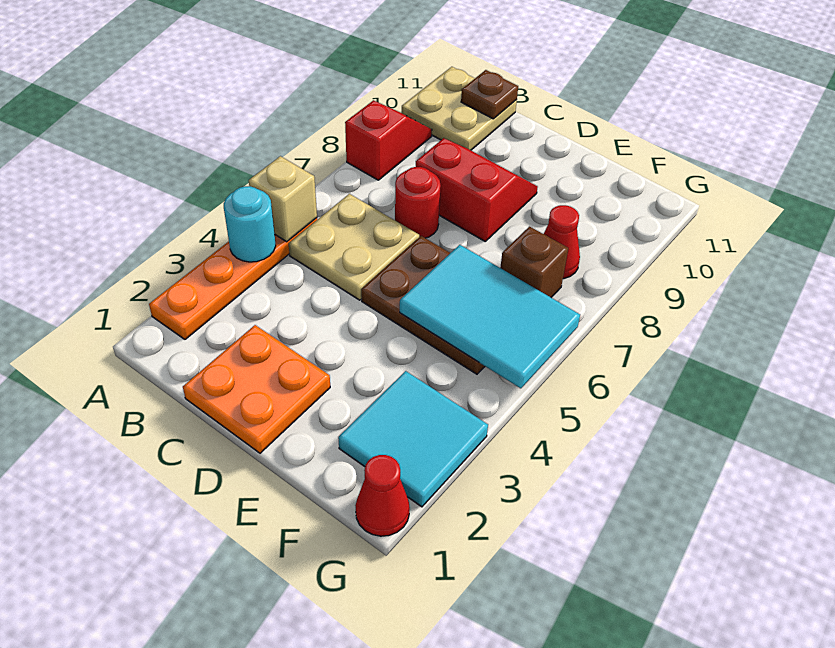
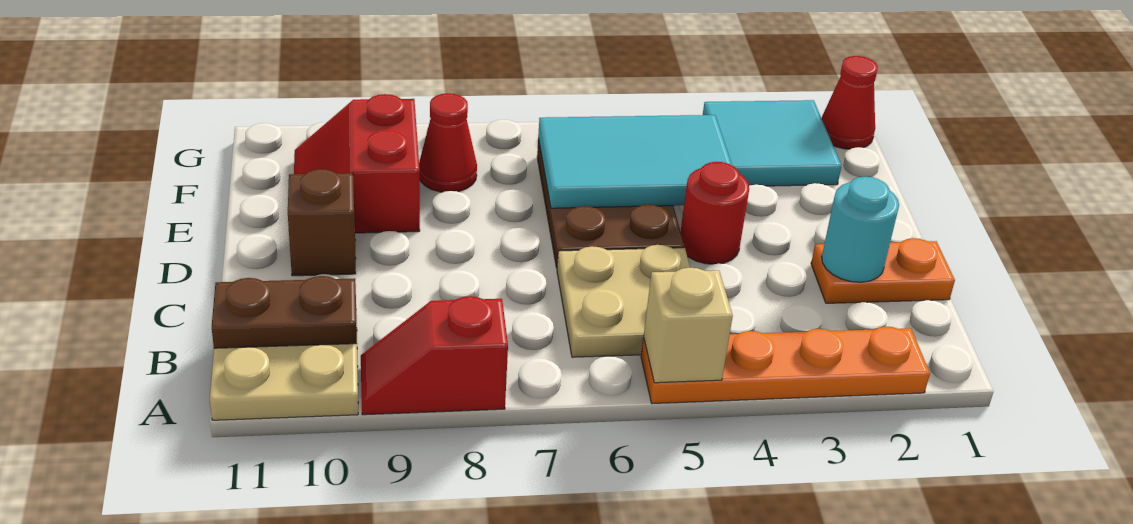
cyan round brick A4 level 2 -> cyan round brick C2 level 2
brown plate B11 level 2 -> brown plate B10:B11 level 2
orange plate C1:D2 level 1 -> orange plate C1:C2 level 1
red round brick C7 level 1 -> red round brick D4 level 1
red slope C8:D9 level 1 top 8 -> red slope E9:F10 level 1 top 9
cyan tile E5:G6 level 2 -> cyan tile E4:F6 level 2
brown brick F7 level 1 -> brown brick D10 level 1

